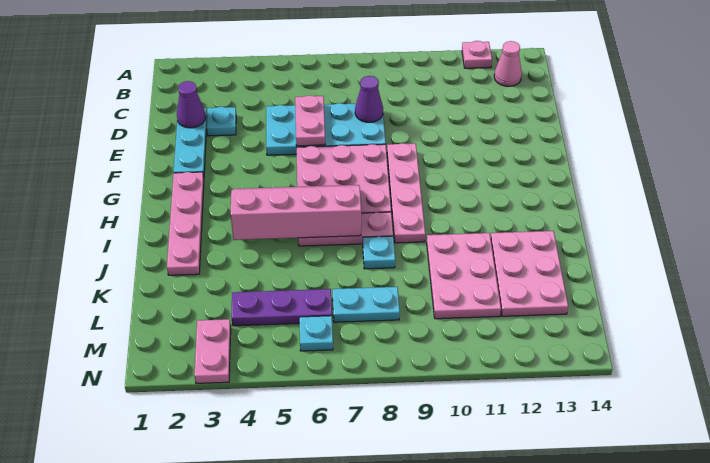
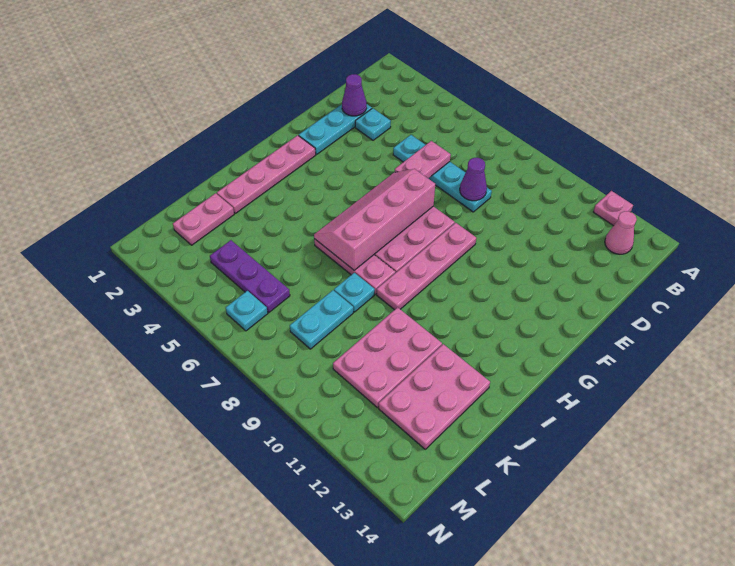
cyan plate D5:E8 level 1 -> cyan plate D5:D8 level 1
pink slope H4:I7 level 2 top I -> pink slope F6:I7 level 2 top 7
cyan plate L7:L8 level 1 -> cyan plate K8:L8 level 1
pink plate M3:N3 level 1 -> pink plate K2:L2 level 1

